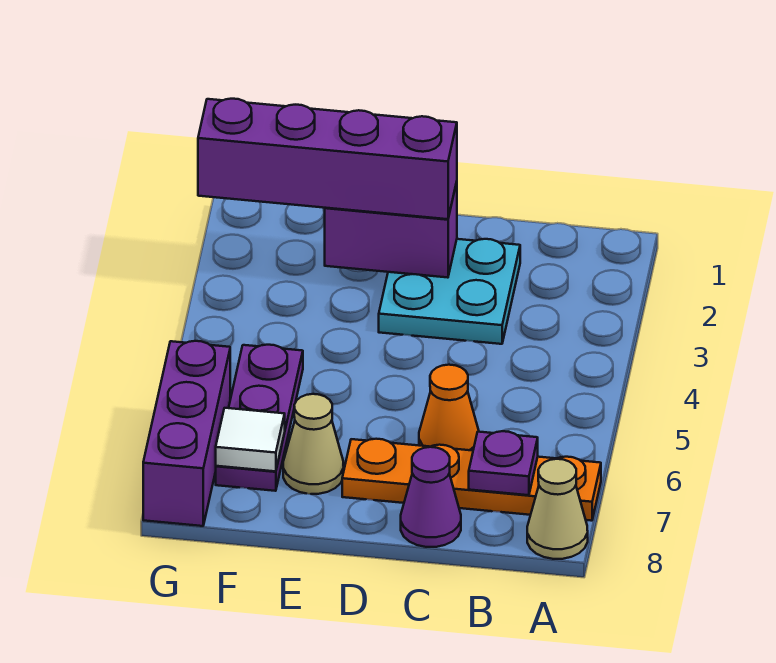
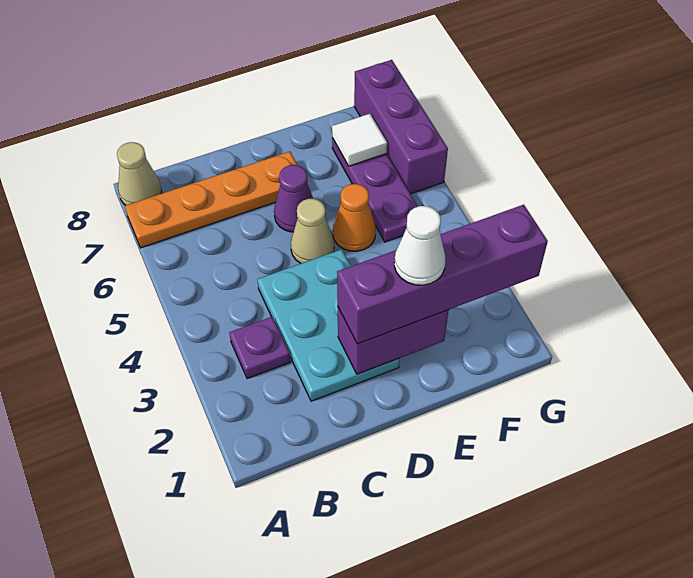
purple plate B7 level 2 -> purple plate B3 level 1
cyan plate C2:D3 level 1 -> cyan plate C2:D4 level 1
orange cone C6 level 1 -> orange cone E5 level 1
purple cone C8 level 1 -> purple cone D6 level 1
none -> white cone E2 level 4
tan cone E7 level 1 -> tan cone D5 level 1

